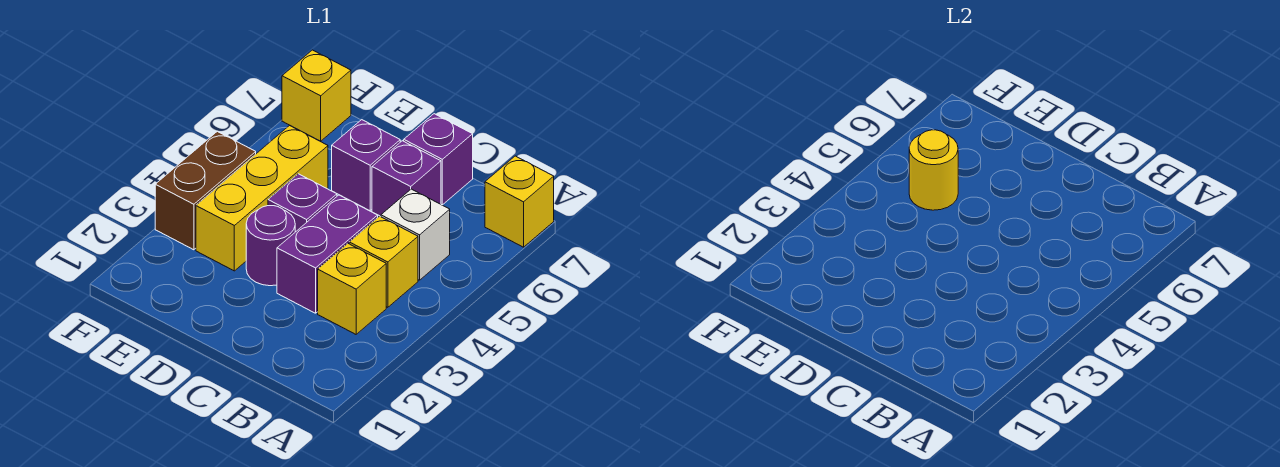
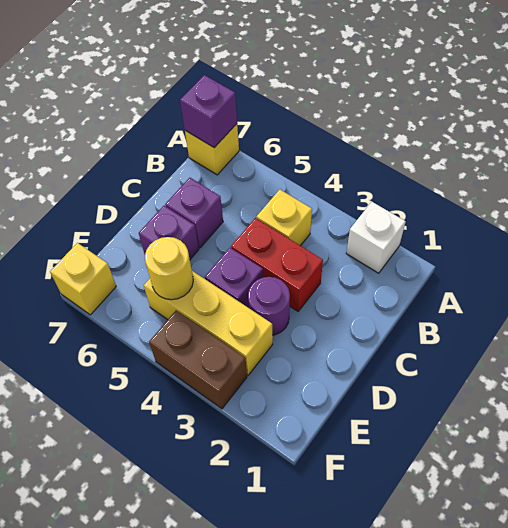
yellow brick B3 level 1 -> none
white brick B5 level 1 -> white brick A2 level 1
purple brick C3:C4 level 1 -> red brick C3:C4 level 1
purple brick C7 level 1 -> purple brick A7 level 2

